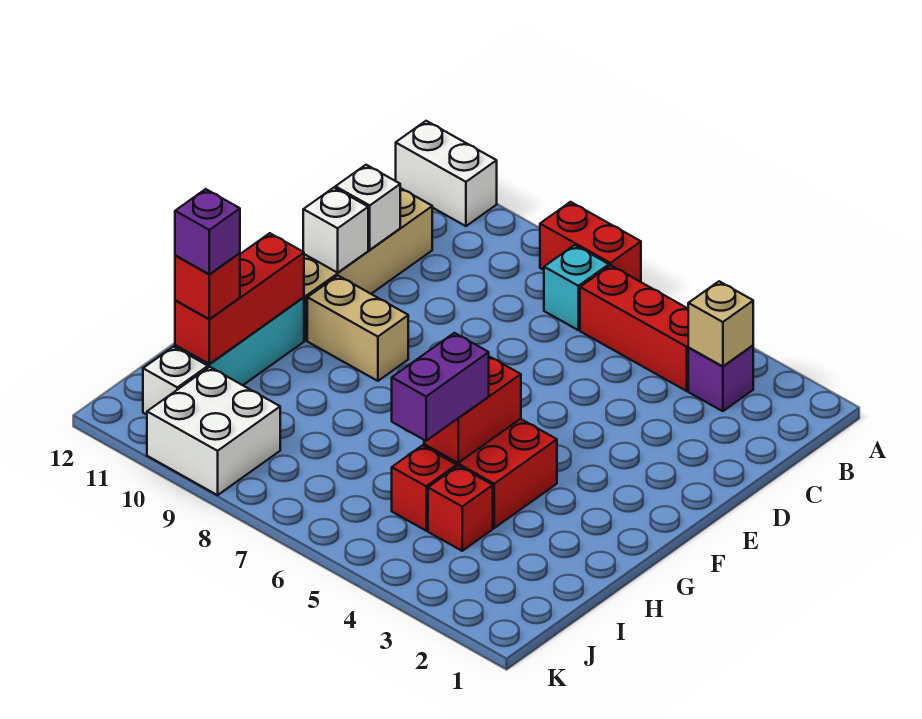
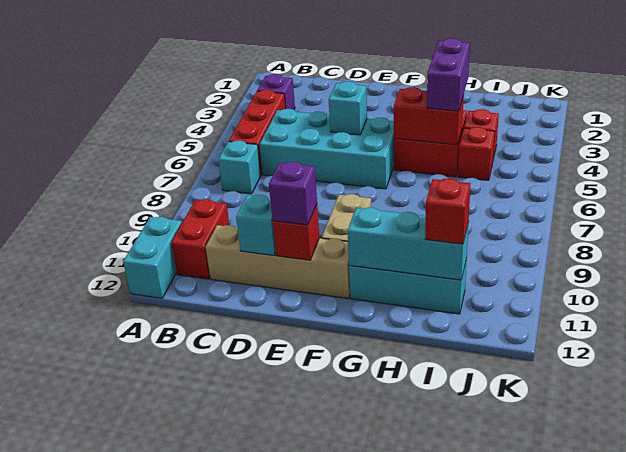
red brick A7:A8 level 1 -> red brick B10:B11 level 1
white brick A11:A12 level 1 -> cyan brick A11:A12 level 1
tan brick B3 level 2 -> none
none -> cyan brick C5:F6 level 1
white brick D11 level 2 -> cyan brick D11 level 2
none -> cyan brick E5 level 2
white brick E11 level 2 -> red brick E11 level 2
red brick G11:I11 level 2 -> cyan brick G11:I11 level 2
purple brick H5:I5 level 3 -> purple brick H4:H5 level 3
purple brick I11 level 4 -> purple brick E11 level 3
white brick J9:K10 level 1 -> none
white brick J11 level 1 -> none

